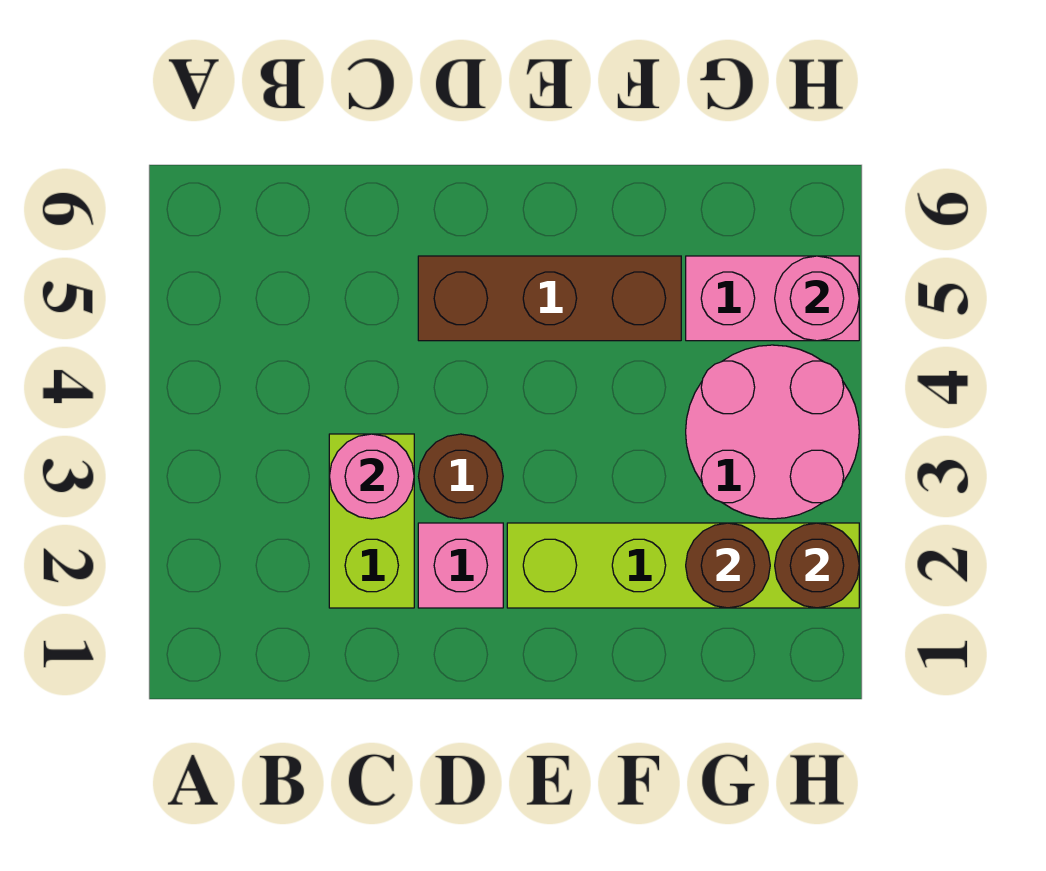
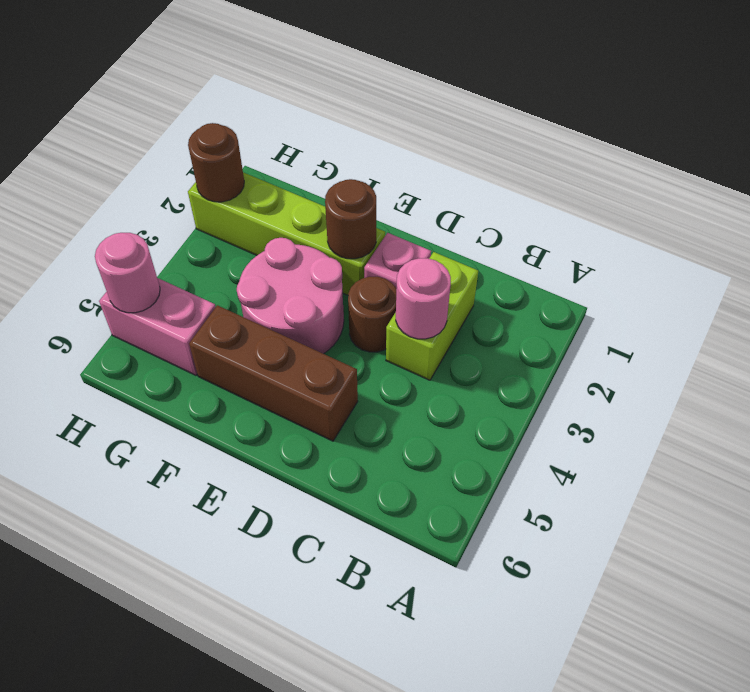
brown round brick G2 level 2 -> brown round brick E2 level 2
pink round brick G3:H4 level 1 -> pink round brick E3:F4 level 1

